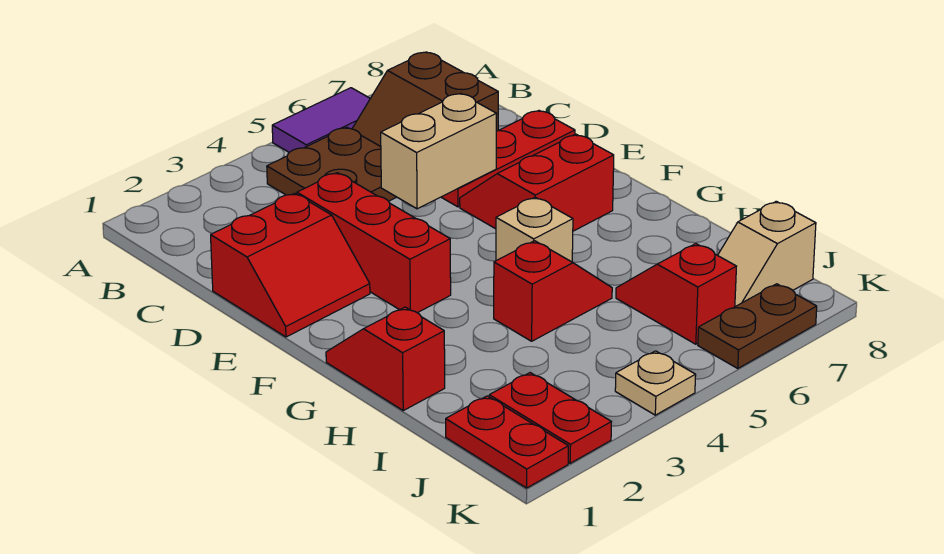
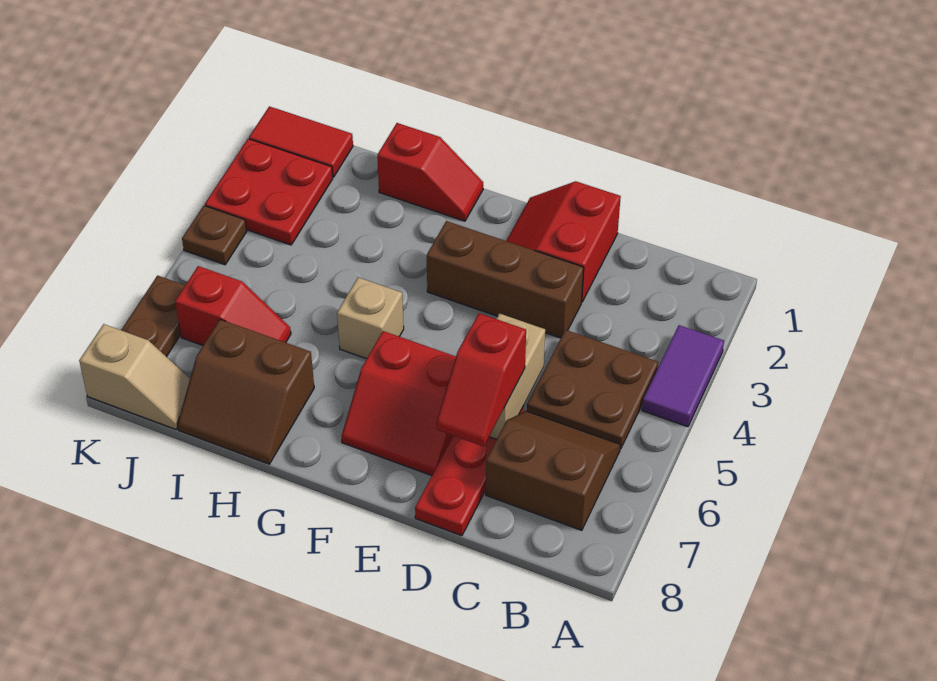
purple tile A5:A6 level 1 -> purple tile A3:A4 level 1
red brick D3:F3 level 1 -> brown brick D3:F3 level 1
red slope E6:F7 level 1 top F -> red slope E6:F7 level 1 top 6
red slope H4:H5 level 1 top 4 -> red slope D6:D7 level 3 top 6
none -> brown slope H7:I8 level 1 top 7
red plate J1:K1 level 1 -> red tile J1:K1 level 1
red plate J2:K2 level 1 -> red plate J2:K3 level 1
tan slope J7:J8 level 1 top 8 -> tan slope J8:K8 level 1 top K
tan plate K4 level 1 -> brown plate K4 level 1

